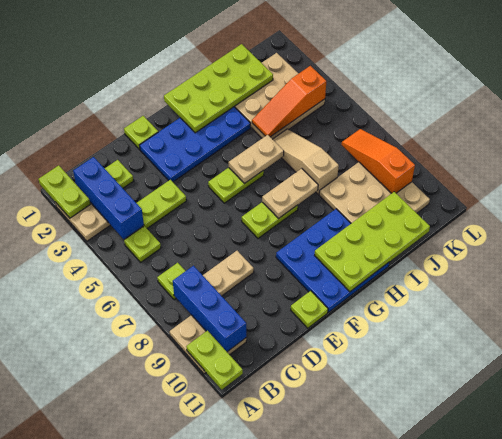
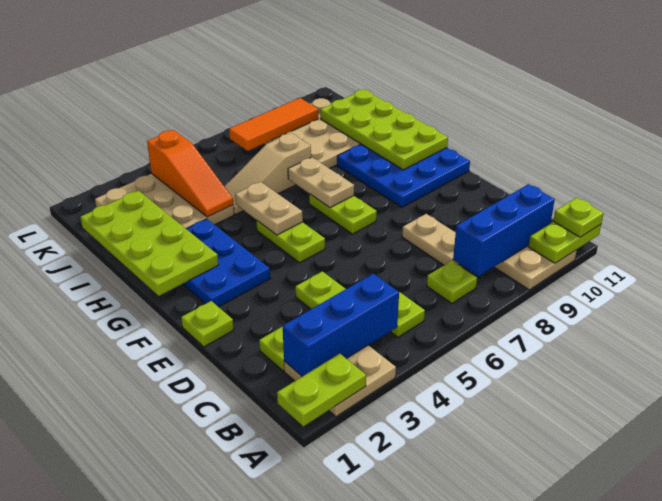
blue plate E2:H3 level 1 -> blue plate F2:H3 level 1
lime plate E11 level 1 -> lime plate A11 level 3
orange slope K7:K9 level 2 top 9 -> orange tile K7:K9 level 2

